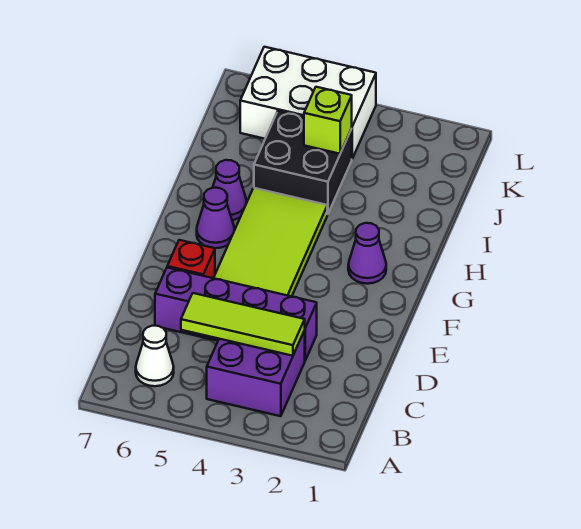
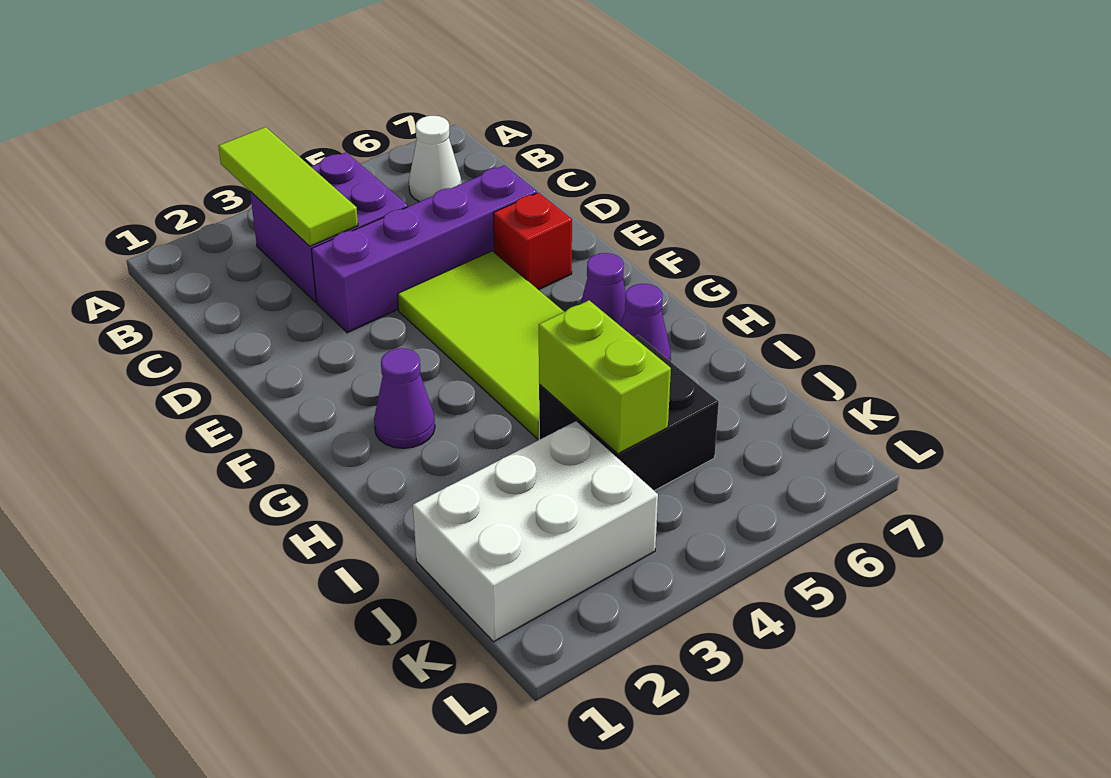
lime tile C3:C5 level 2 -> lime tile A3:C3 level 2
lime brick J4 level 2 -> lime brick I4:J4 level 2
white brick K4:L6 level 1 -> white brick J1:K3 level 1

